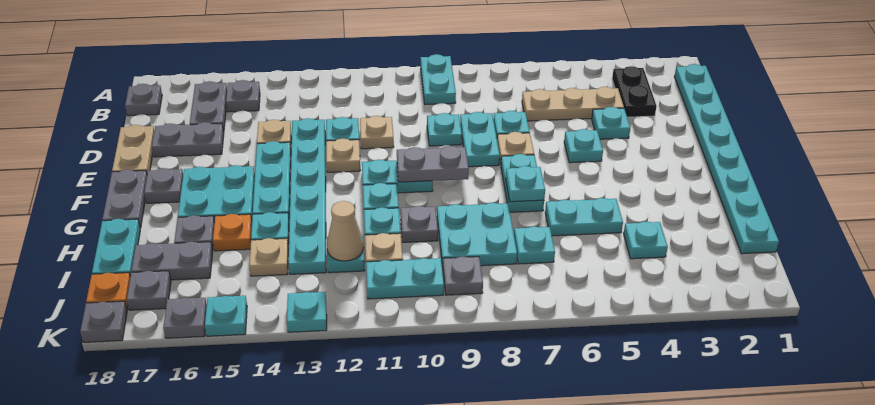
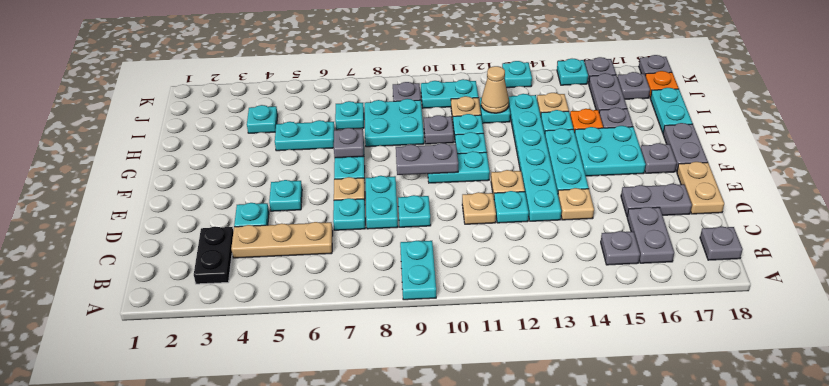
cyan plate B1:I1 level 1 -> none
cyan plate G7 level 2 -> grey plate G7 level 2
grey plate I16:I17 level 1 -> grey plate I16:J16 level 1

